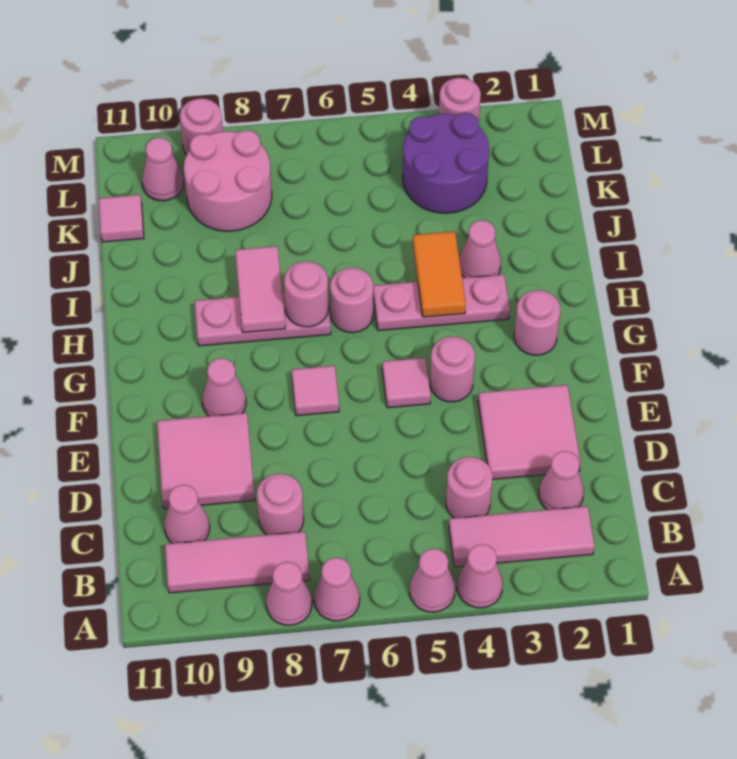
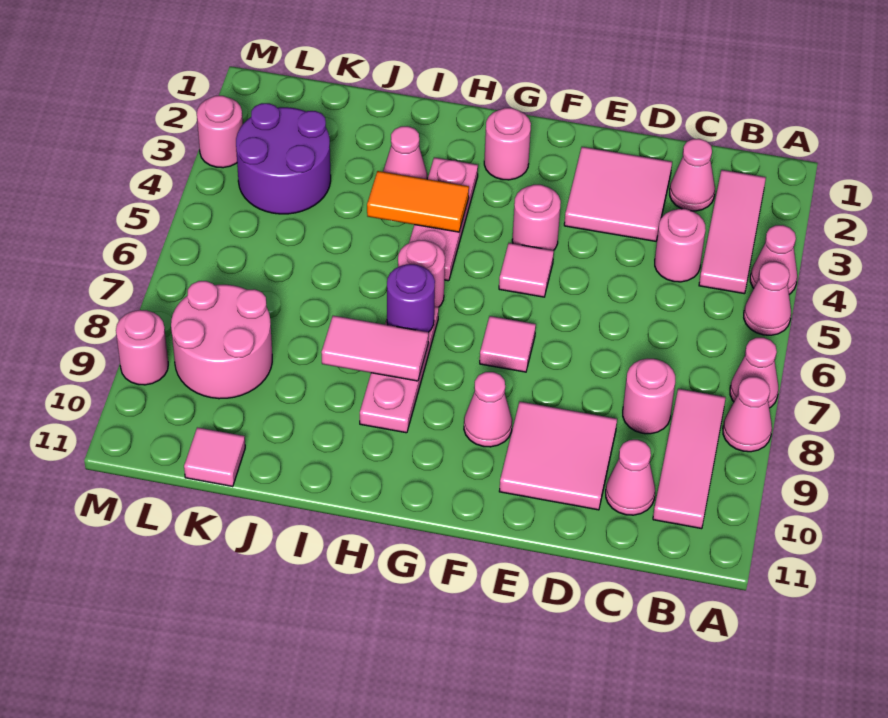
pink round brick H7 level 2 -> purple round brick H7 level 2
pink cone L10 level 1 -> none

